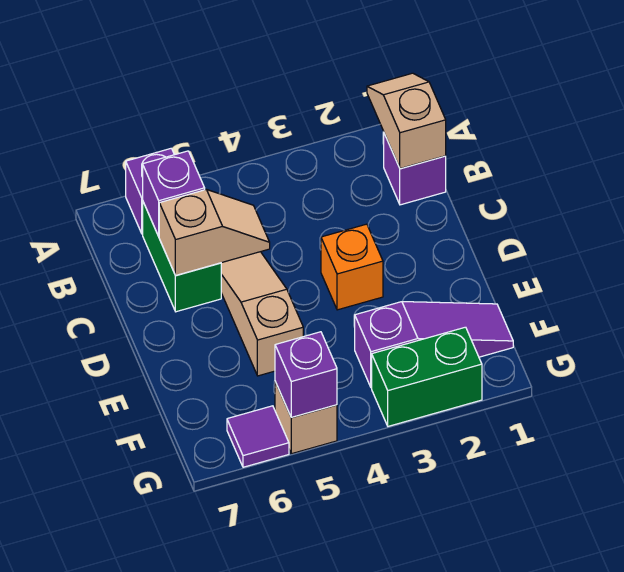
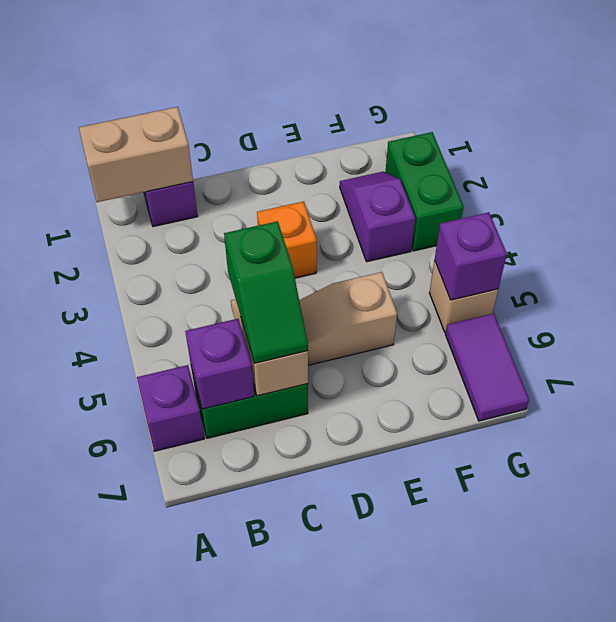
tan slope A1:B1 level 2 top B -> tan brick A1:B1 level 2
none -> green slope C5:C6 level 3 top 5
purple slope F1:F3 level 1 top 3 -> purple slope F2:F3 level 1 top 3
purple tile G6 level 1 -> purple tile G6:G7 level 1

